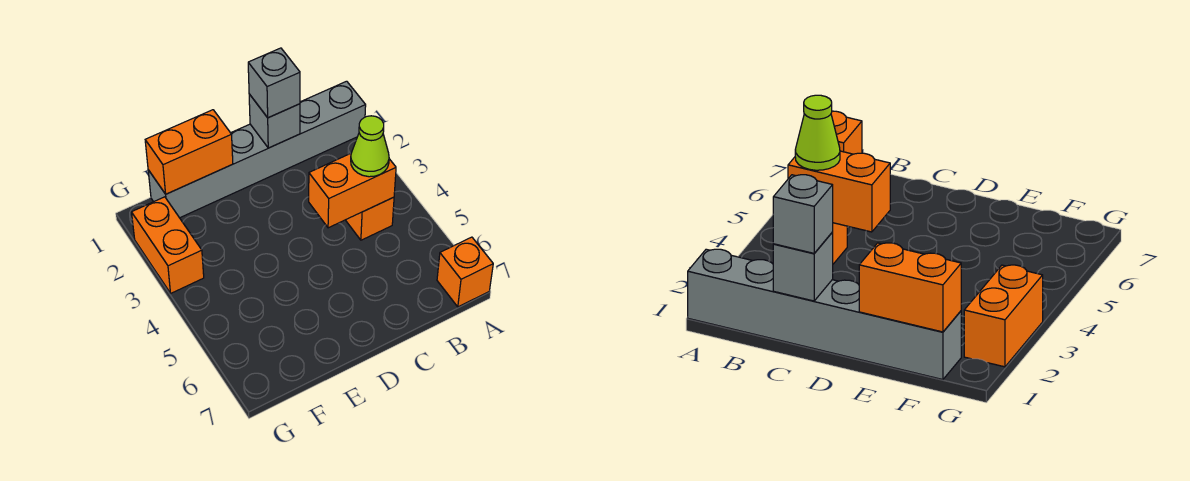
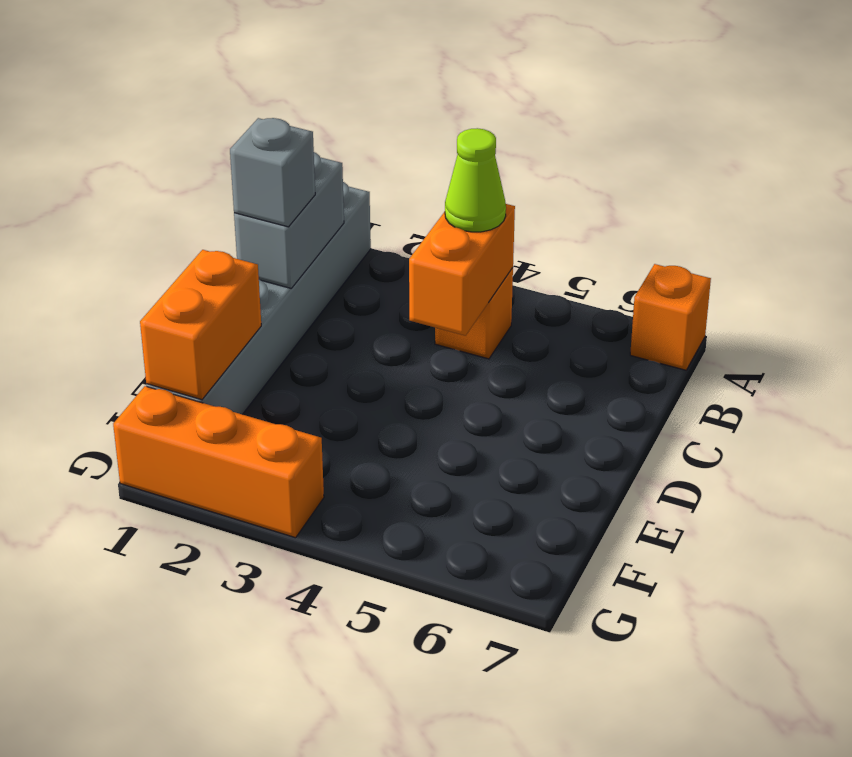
grey brick C1 level 2 -> grey brick B1:C1 level 2
orange brick G2:G3 level 1 -> orange brick G1:G3 level 1

